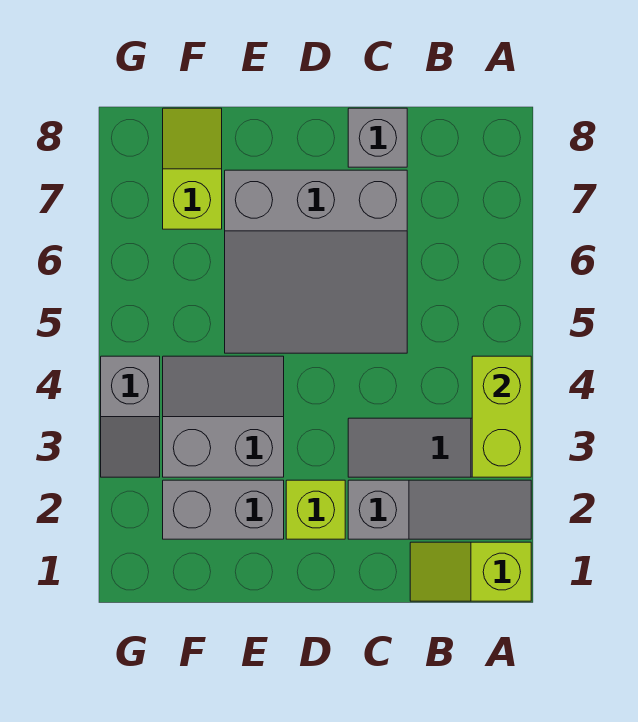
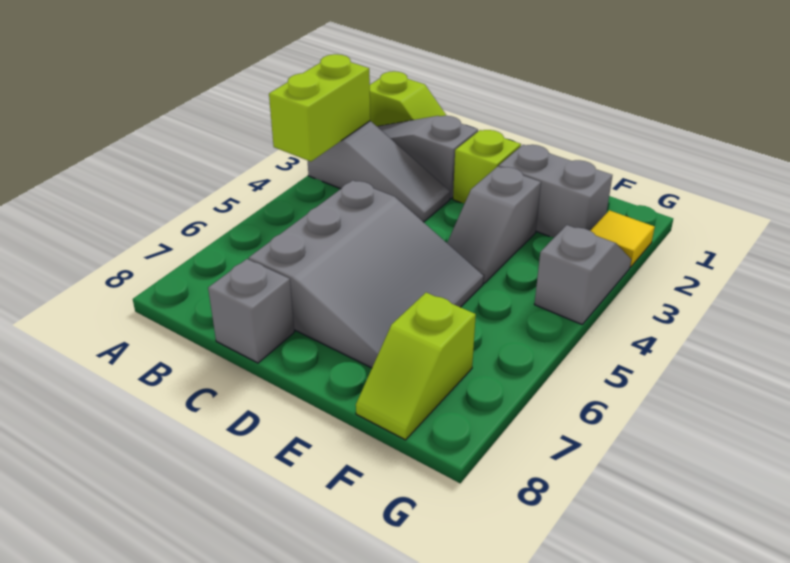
grey slope C5:E7 level 1 top 7 -> grey slope C5:E7 level 1 top C
grey slope E3:F4 level 1 top 3 -> grey slope E3:E4 level 1 top 3
none -> yellow tile G2 level 1

